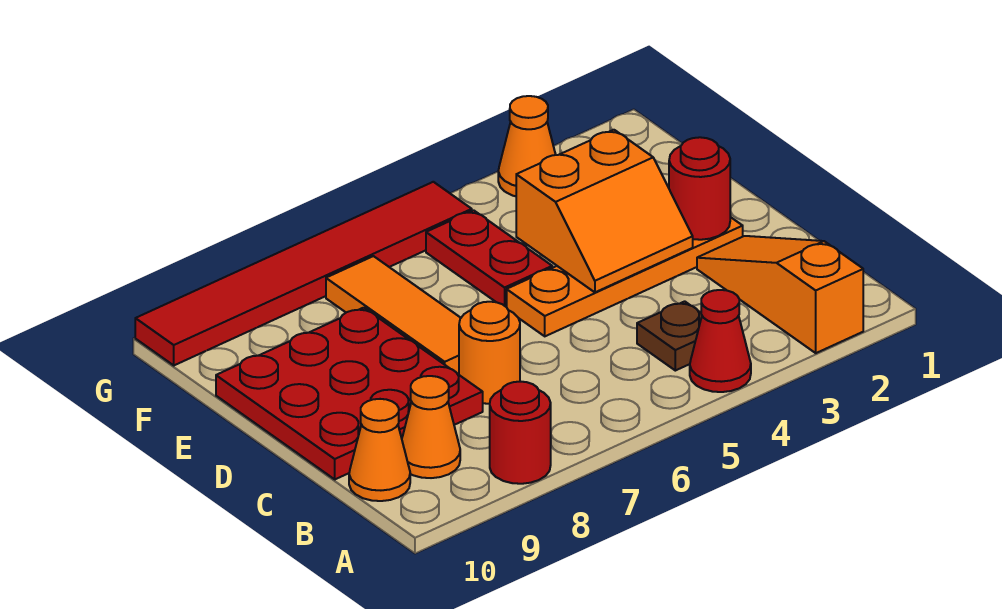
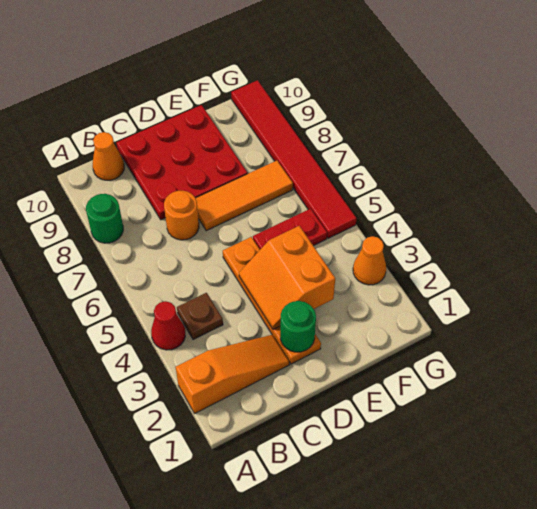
red round brick A8 level 1 -> green round brick A8 level 1
orange cone B9 level 1 -> none
red round brick D2 level 2 -> green round brick D2 level 2

